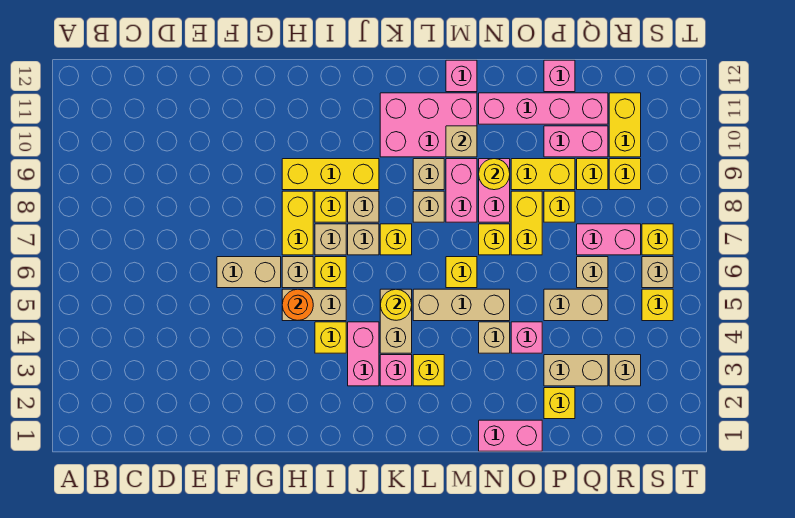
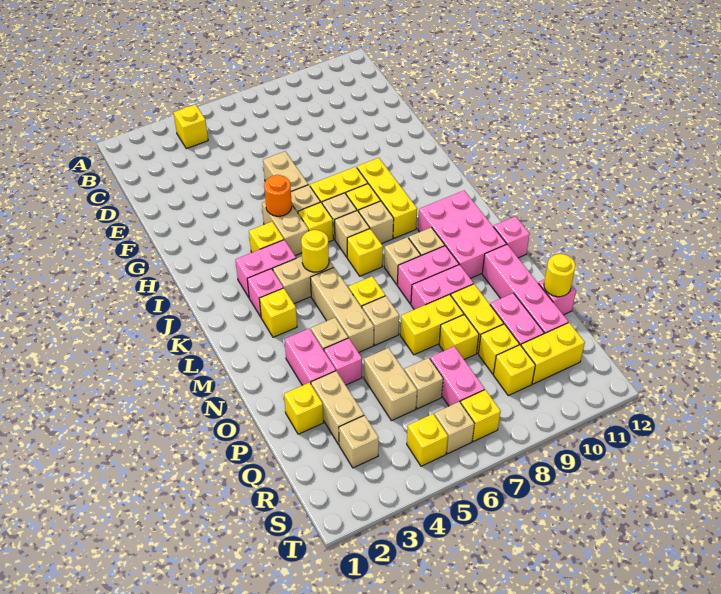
tan brick M10 level 2 -> tan brick N6 level 1
pink brick N1:O1 level 1 -> pink brick N3:O3 level 1
yellow brick N7 level 1 -> yellow brick B4 level 1
yellow round brick N9 level 2 -> yellow round brick P12 level 2

